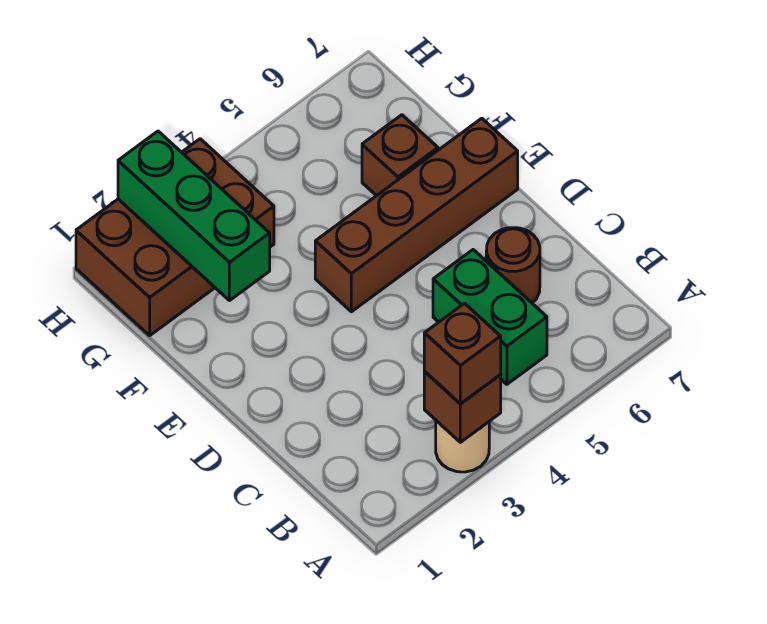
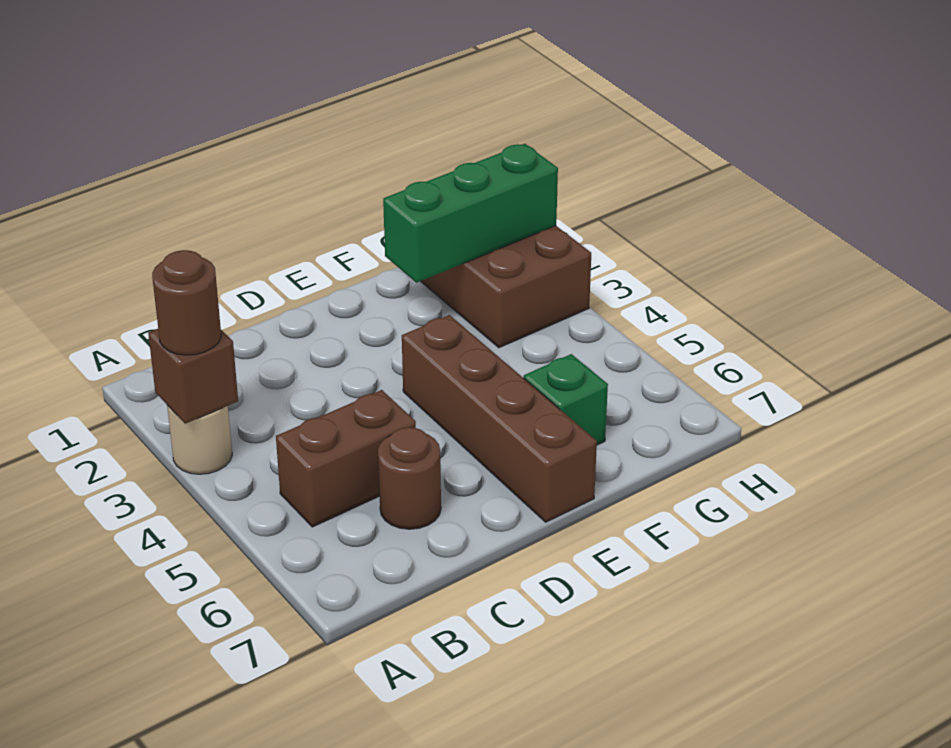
brown brick A3 level 3 -> brown round brick A3 level 3
green brick B5:C5 level 1 -> brown brick B5:C5 level 1
brown brick F6 level 1 -> green brick F6 level 1

